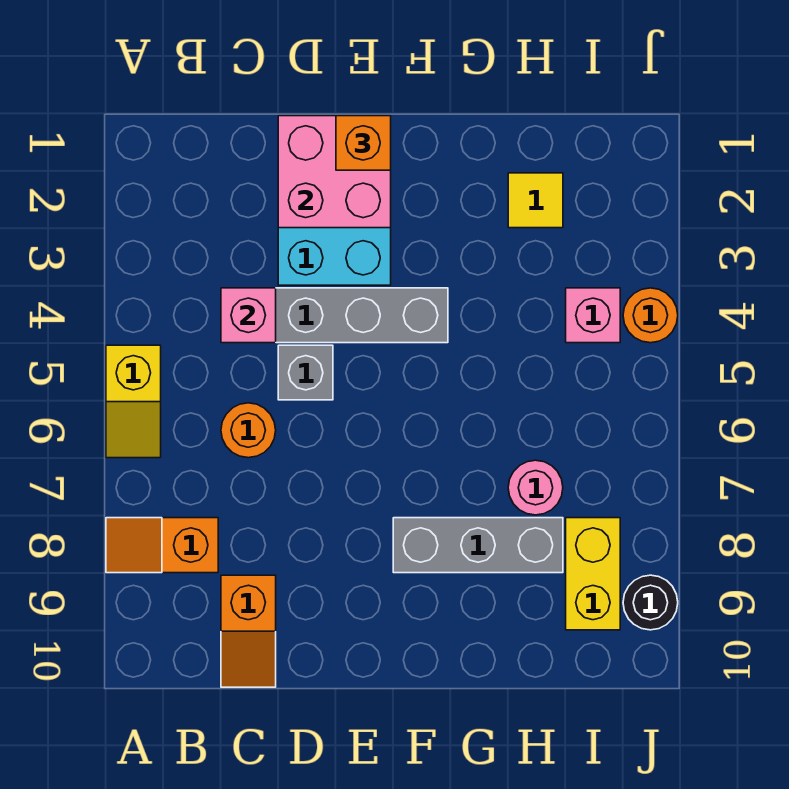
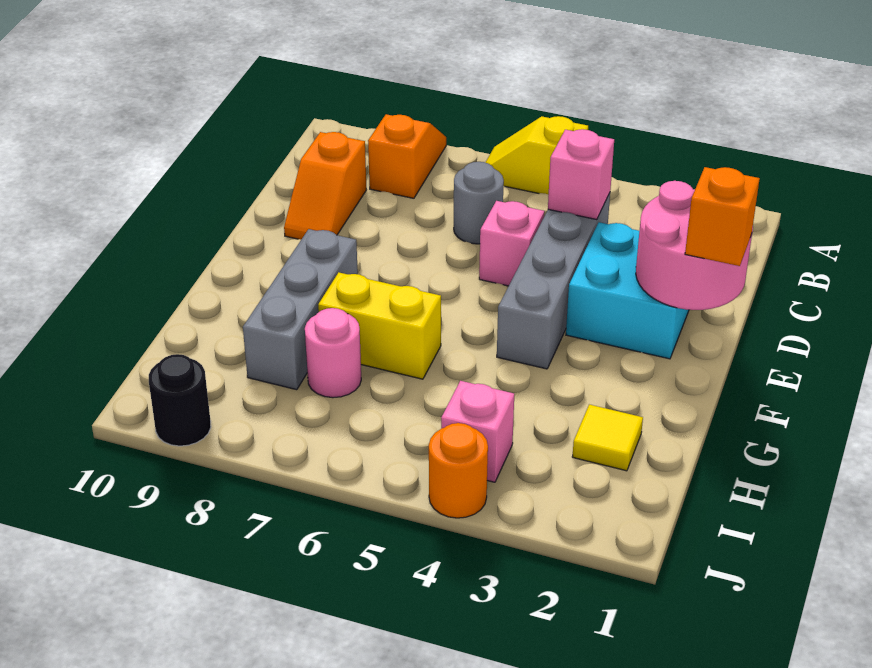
orange round brick C6 level 1 -> grey round brick C6 level 1
orange slope C9:C10 level 1 top 9 -> orange slope C9:D9 level 1 top C
pink brick D1:E2 level 2 -> pink round brick D1:E2 level 2
grey brick D5 level 1 -> pink brick D5 level 1
yellow brick I8:I9 level 1 -> yellow brick G6:G7 level 1

